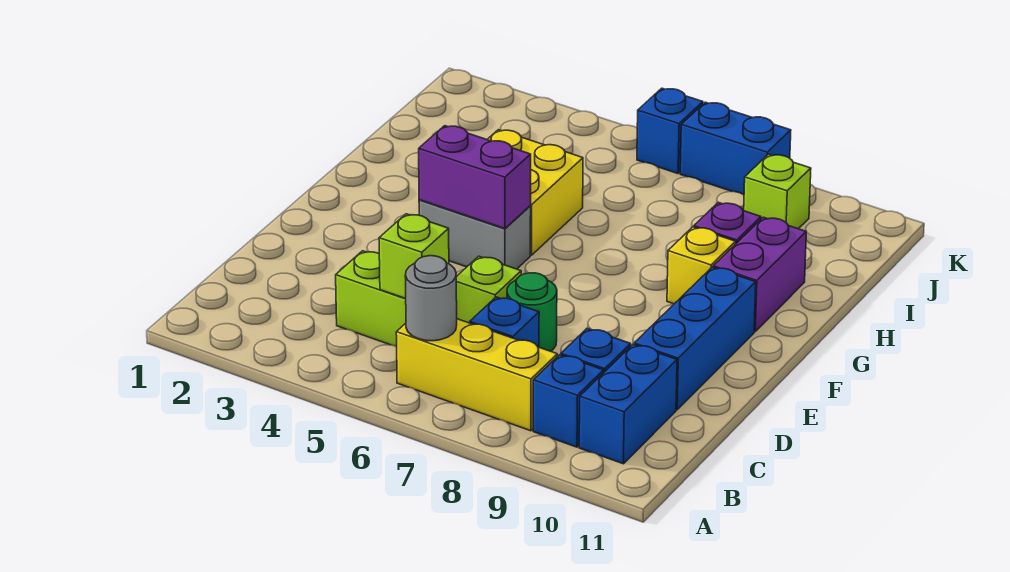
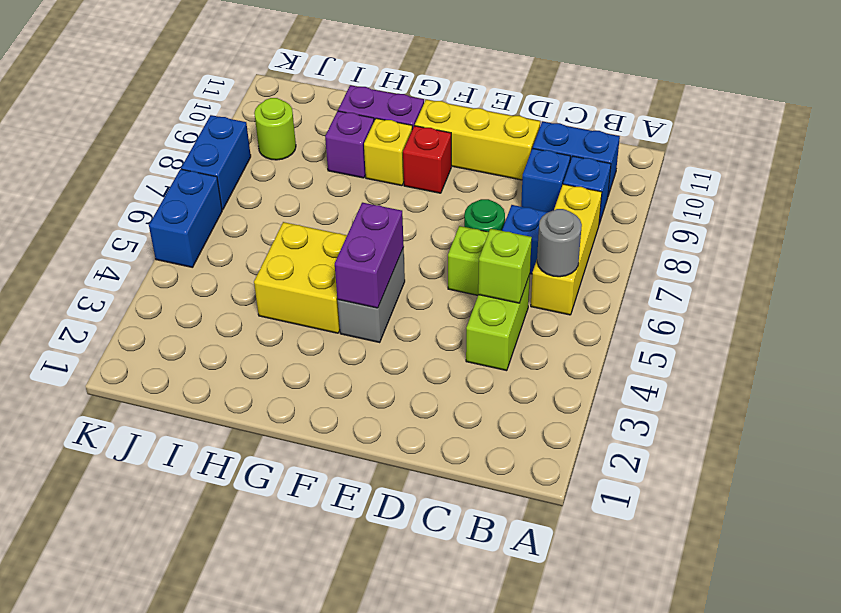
blue brick D10:F10 level 1 -> yellow brick D10:F10 level 1
none -> red brick F9 level 1
lime brick J9 level 1 -> lime round brick J9 level 1
blue brick K6 level 1 -> blue brick K5:K6 level 1

